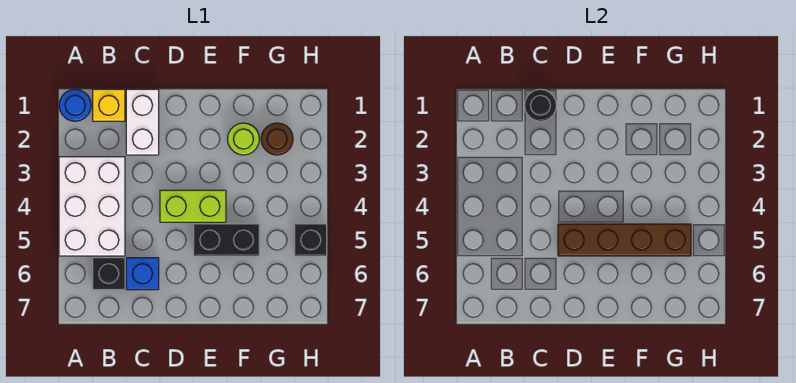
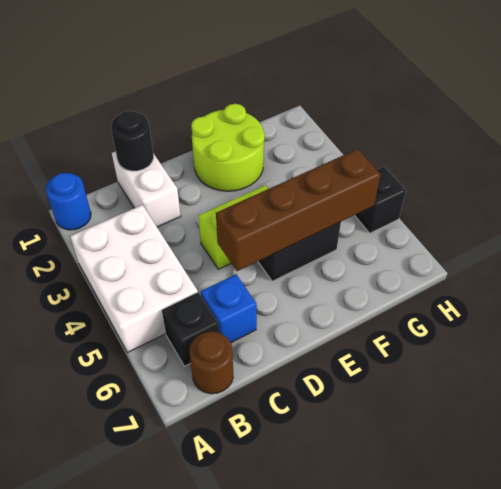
yellow brick B1 level 1 -> none
lime round brick F2 level 1 -> lime round brick E1:F2 level 1
brown round brick G2 level 1 -> brown round brick B7 level 1

